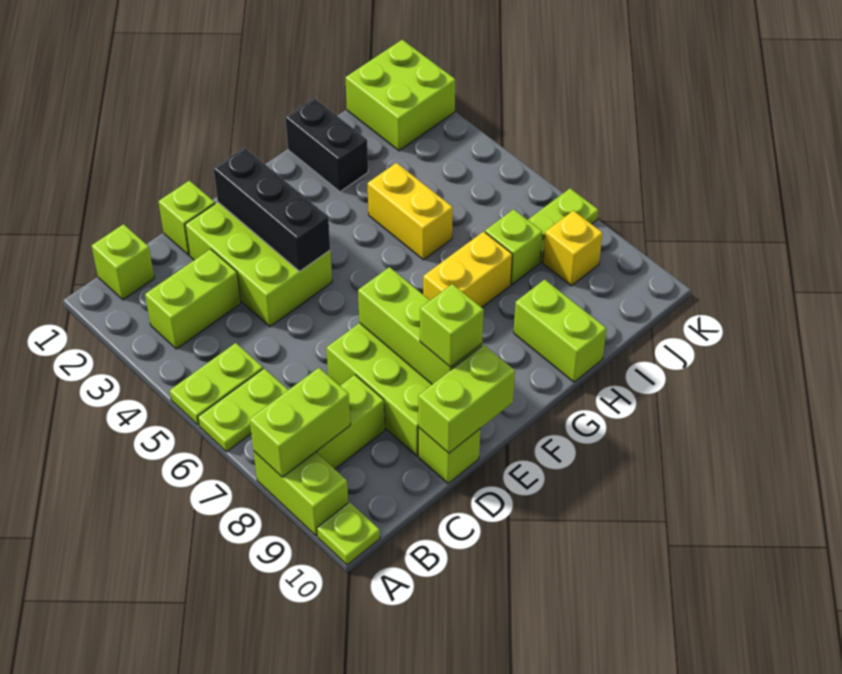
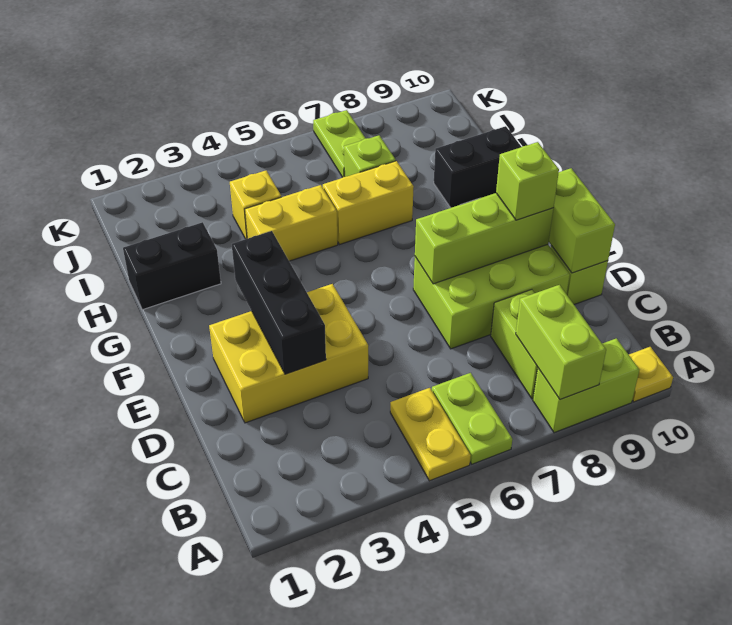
lime plate A5:B5 level 1 -> yellow plate A5:B5 level 1
lime plate A10 level 1 -> yellow plate A10 level 1
lime brick B1 level 1 -> none
lime brick B3:C3 level 1 -> none
lime brick D1 level 1 -> none
lime brick D2:E4 level 1 -> yellow brick D2:E4 level 1
black brick E2:E4 level 2 -> black brick D3:F3 level 2
yellow brick G7:H7 level 1 -> yellow brick H6:H7 level 1
lime brick H9:H10 level 1 -> black brick H9:H10 level 1
lime brick J1:K2 level 1 -> none
yellow brick J8 level 1 -> yellow brick I4 level 1

